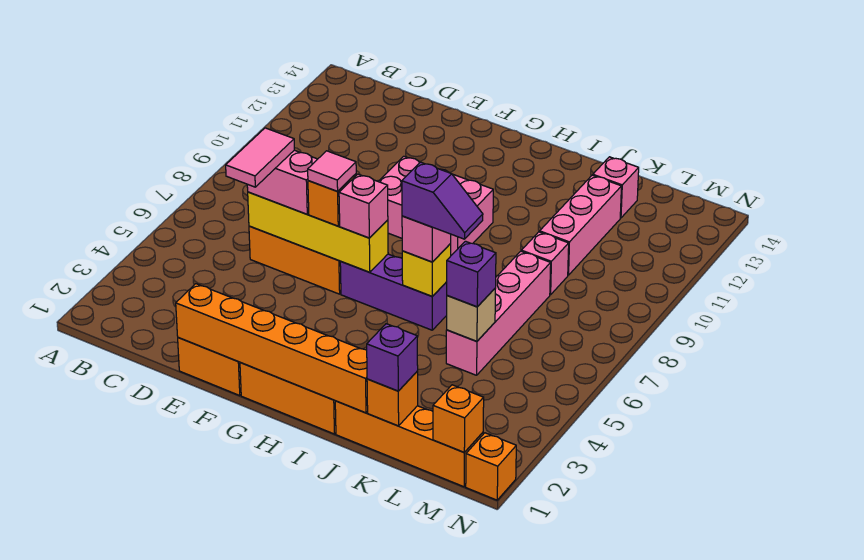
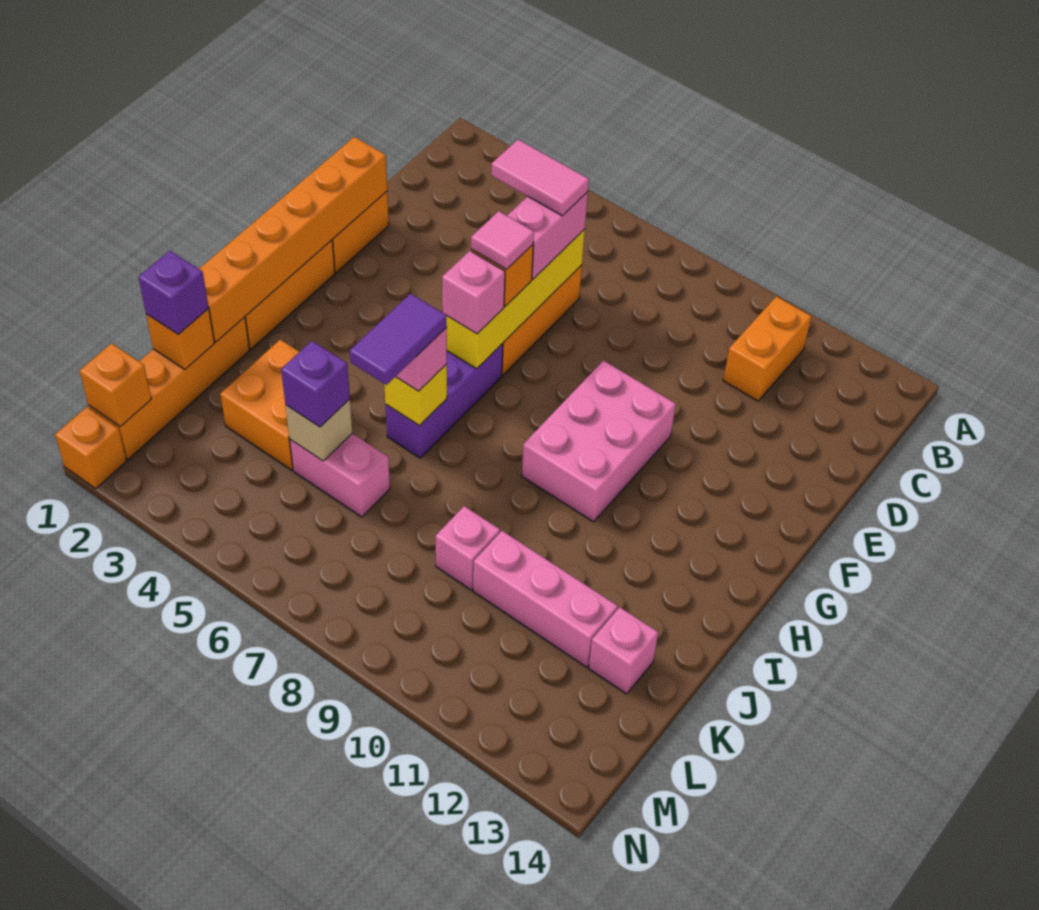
none -> orange brick B11:C11 level 1
purple slope I6:J6 level 4 top I -> purple tile I6:J6 level 4
none -> orange brick J3:K4 level 1
pink brick K5:K8 level 1 -> pink brick K5:K6 level 1

